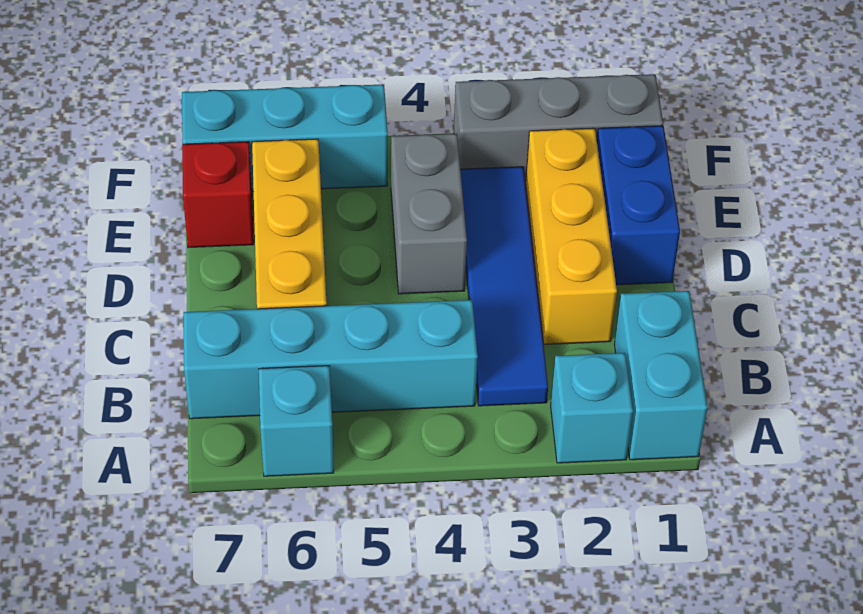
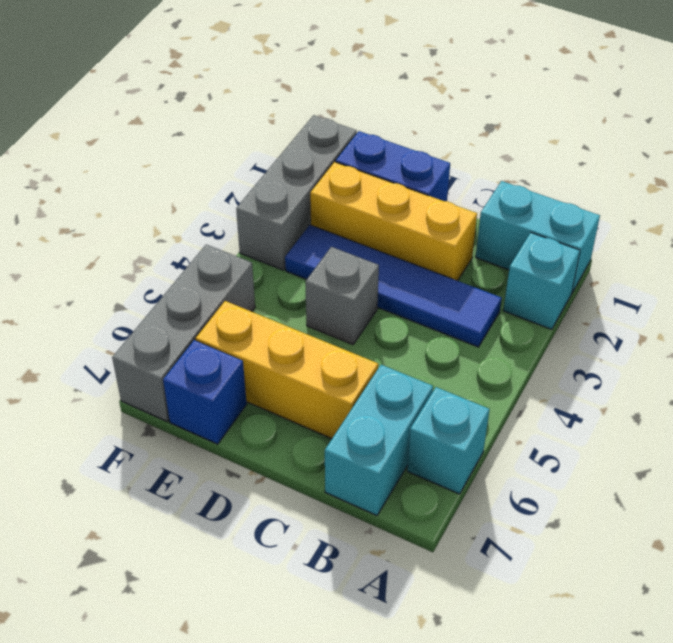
cyan brick B4:B7 level 1 -> cyan brick B6:B7 level 1
grey brick D4:E4 level 1 -> grey brick D4 level 1
red brick E7 level 1 -> blue brick E7 level 1
cyan brick F5:F7 level 1 -> grey brick F5:F7 level 1

